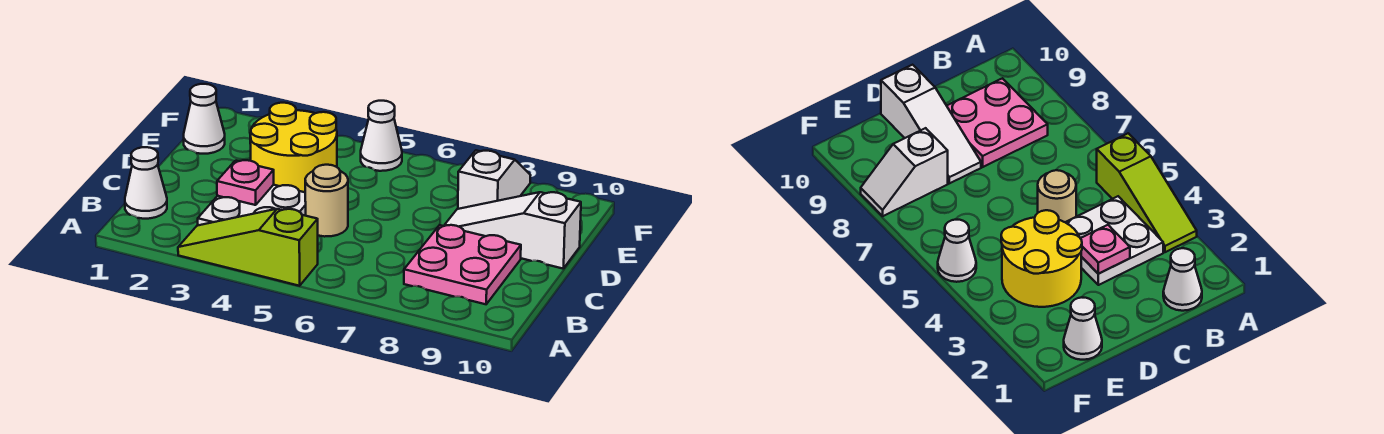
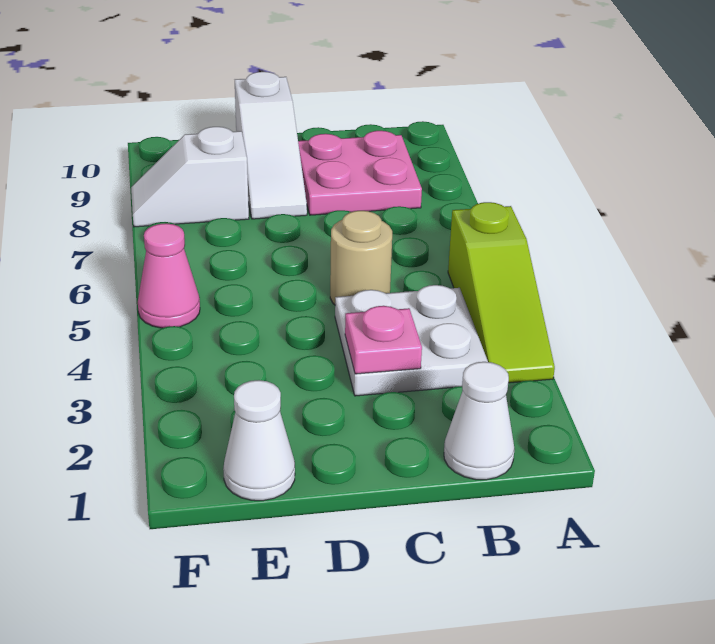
yellow round brick D3:E4 level 1 -> none
white cone F5 level 1 -> pink cone F5 level 1

